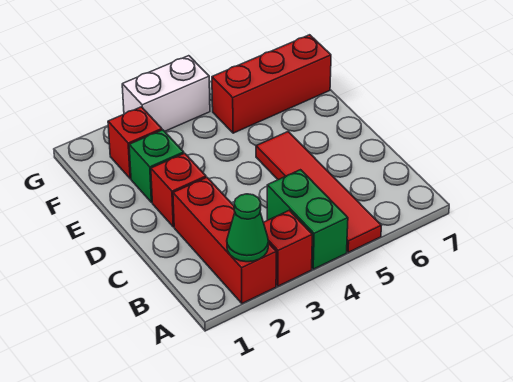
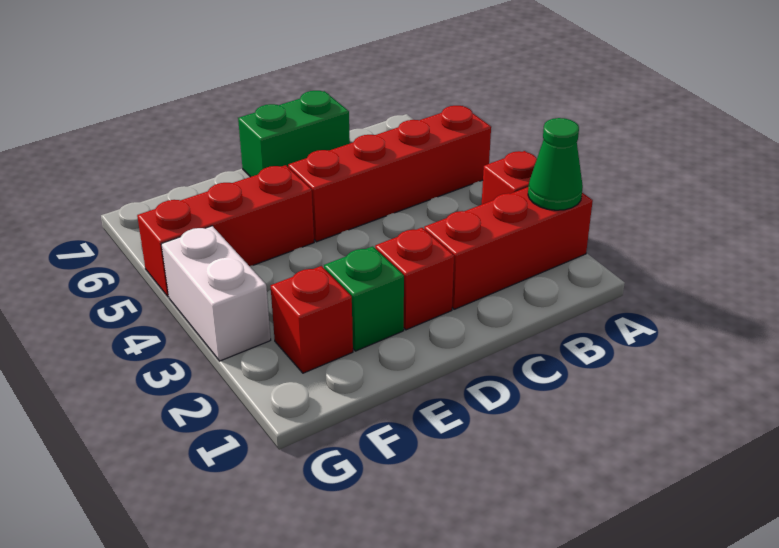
green brick A4:B4 level 1 -> green brick C7:D7 level 1
red tile A5:D5 level 1 -> red brick A5:D5 level 1
red brick F5:F7 level 1 -> red brick E5:G5 level 1

